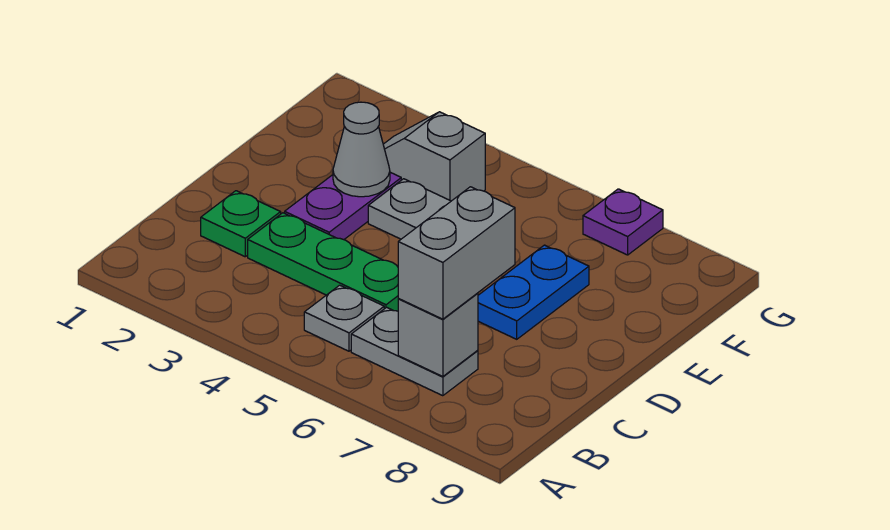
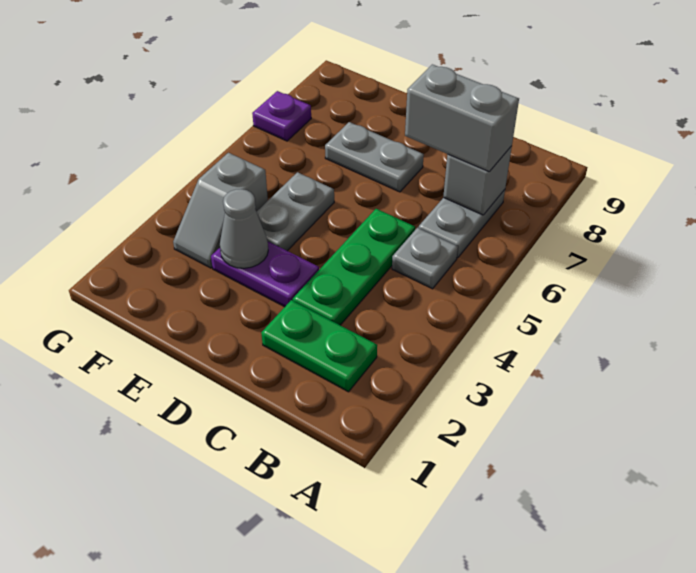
green plate C2 level 1 -> green plate B2:C2 level 1
blue plate D7:E7 level 1 -> grey plate D7:E7 level 1

